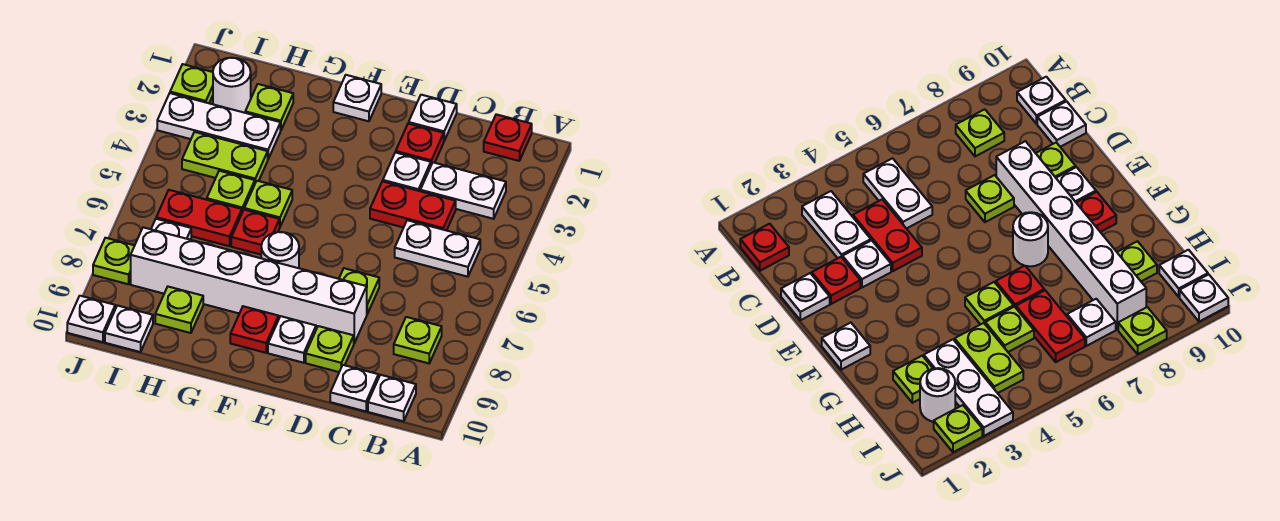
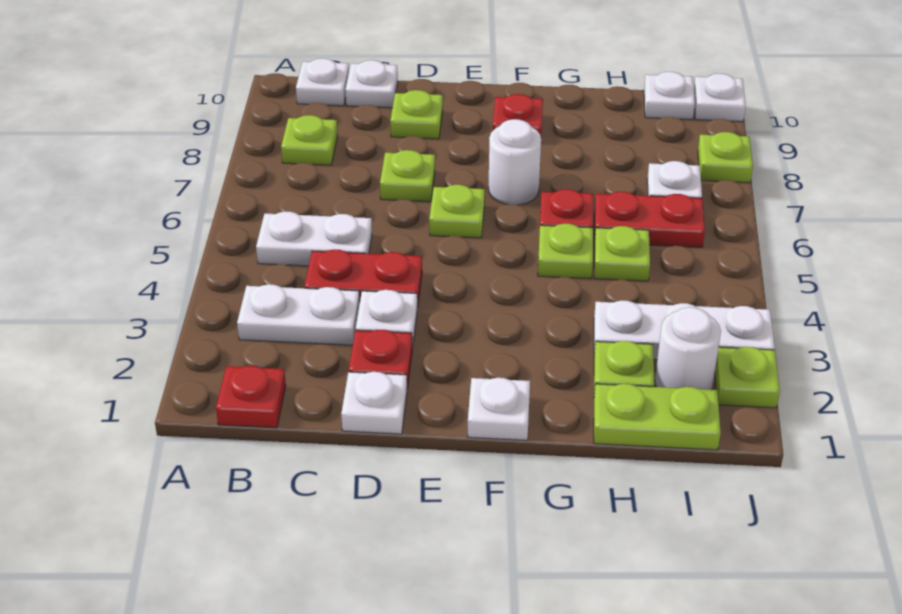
white brick D8:I8 level 1 -> none
white plate E9 level 1 -> none
lime plate H4:I4 level 1 -> lime plate H1:I1 level 1
lime plate H9 level 1 -> lime plate E6 level 1

